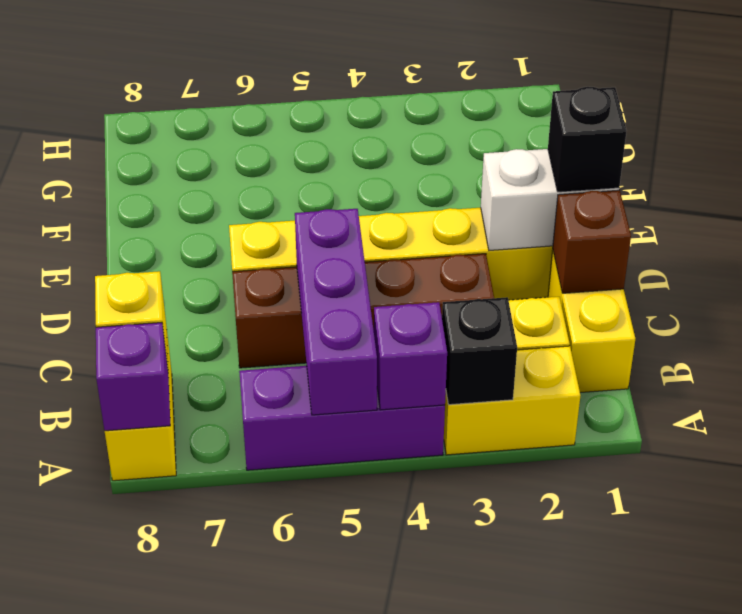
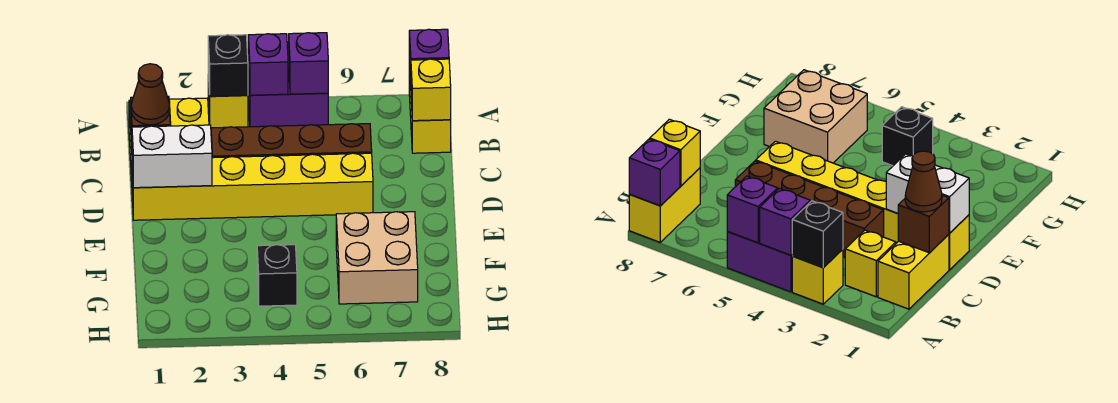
yellow brick A2:A3 level 1 -> yellow brick A3 level 1
purple brick A4:A6 level 1 -> purple brick A4:A5 level 1
purple brick A5:C5 level 2 -> purple brick A5 level 2
none -> brown cone C1 level 3
black brick D1 level 3 -> black brick G4 level 1
none -> tan brick F6:G7 level 1

